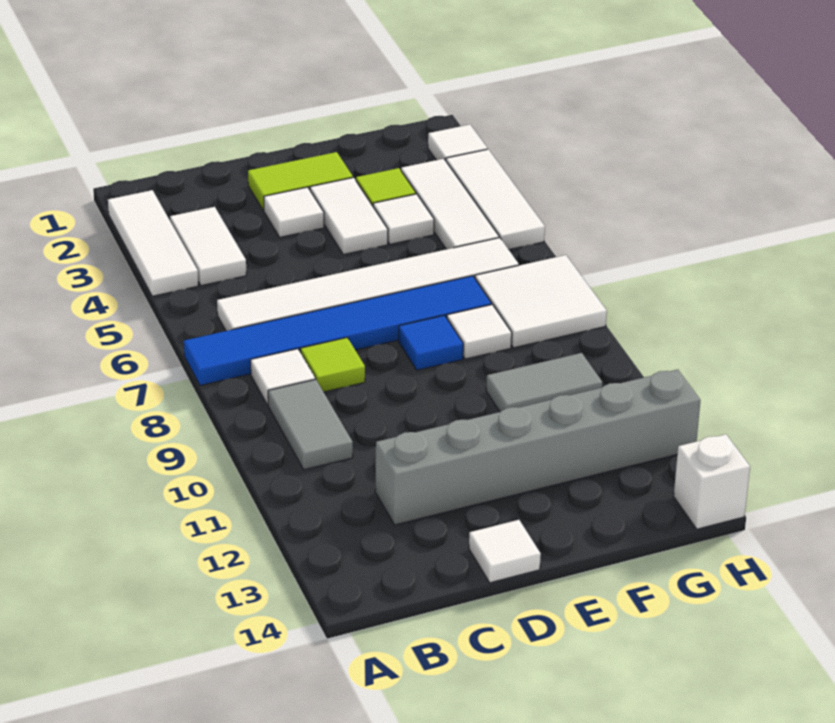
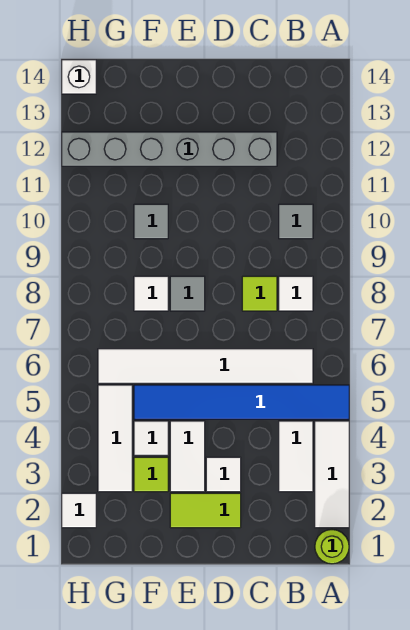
none -> lime round brick A1 level 1
blue tile A7:F7 level 1 -> blue tile A5:F5 level 1
grey tile B9:B10 level 1 -> grey tile B10 level 1
white tile D14 level 1 -> none
blue tile E8 level 1 -> grey tile E8 level 1
grey tile F10:G10 level 1 -> grey tile F10 level 1
white tile G7:H8 level 1 -> none
white tile H3:H5 level 1 -> none

